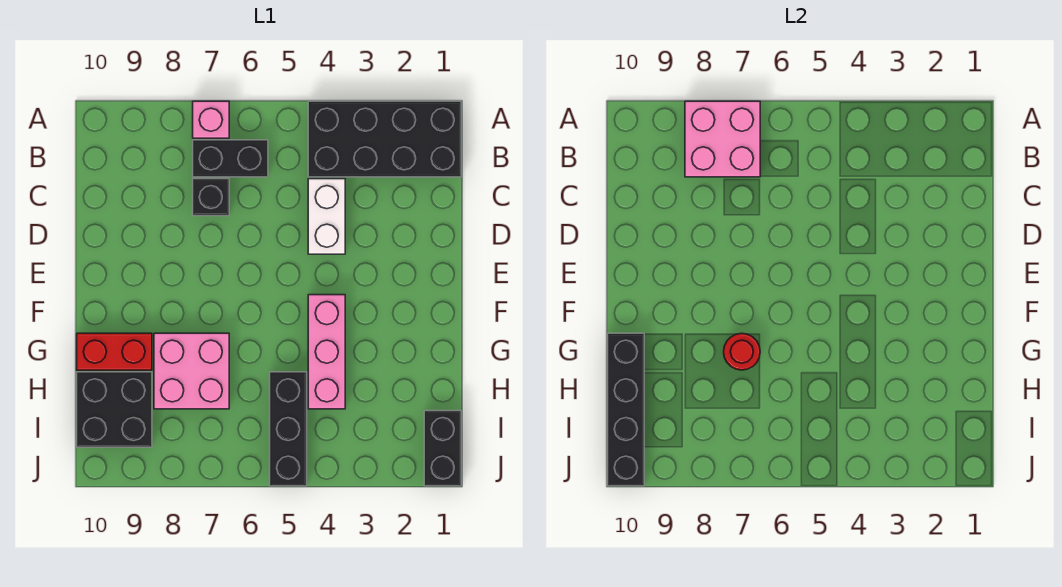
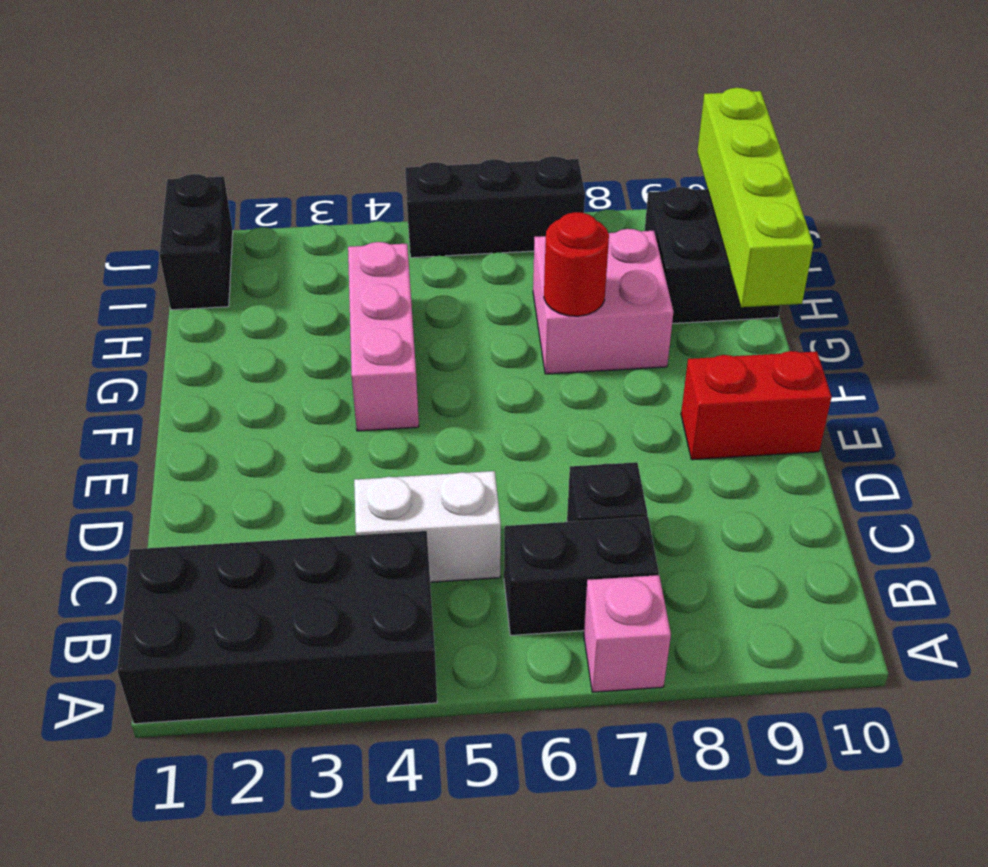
pink brick A7:B8 level 2 -> none
white brick C4:D4 level 1 -> white brick C4:C5 level 1
red brick G9:G10 level 1 -> red brick E9:E10 level 1
black brick G10:J10 level 2 -> lime brick G10:J10 level 2
black brick H5:J5 level 1 -> black brick J5:J7 level 1

